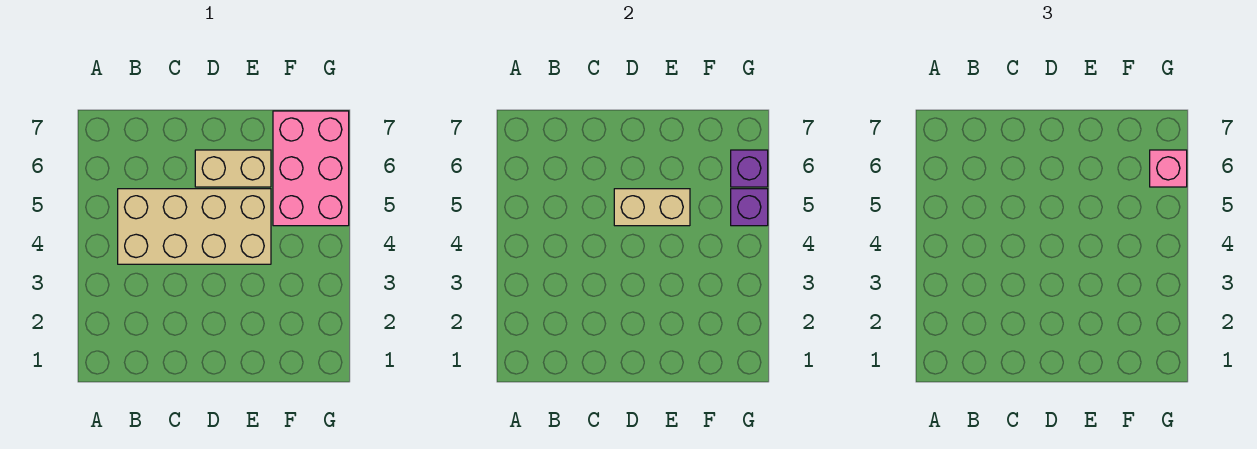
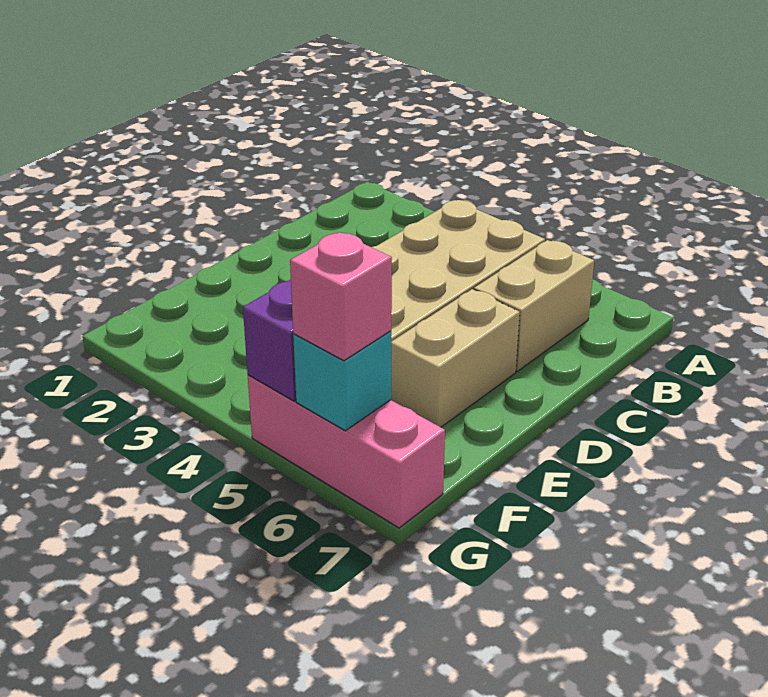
tan brick D5:E5 level 2 -> tan brick B6:C6 level 1
pink brick F5:G7 level 1 -> pink brick G5:G7 level 1
purple brick G6 level 2 -> cyan brick G6 level 2

